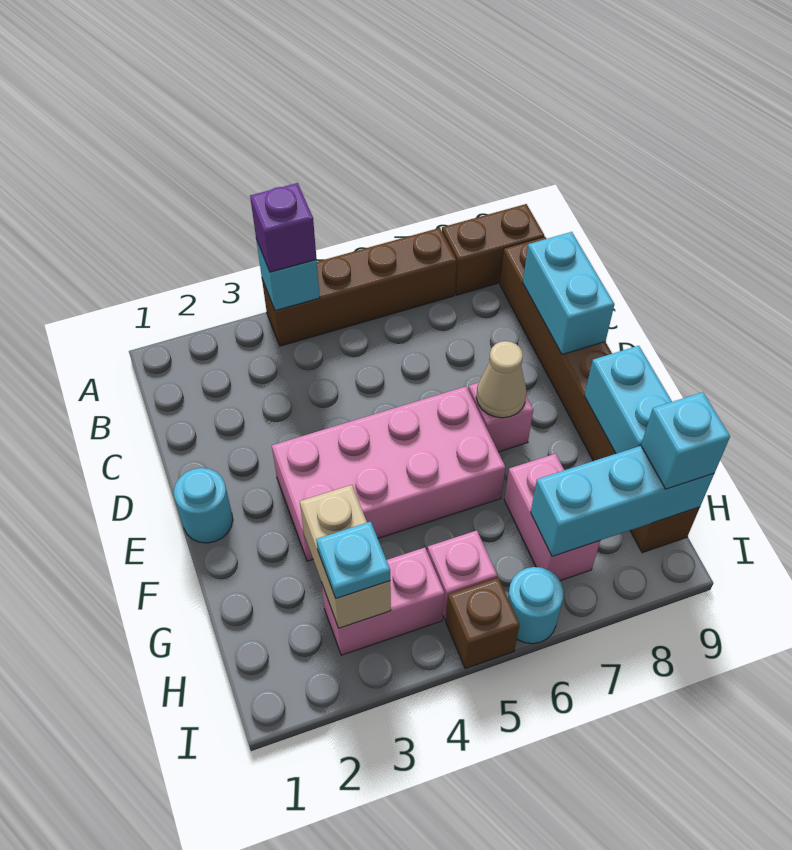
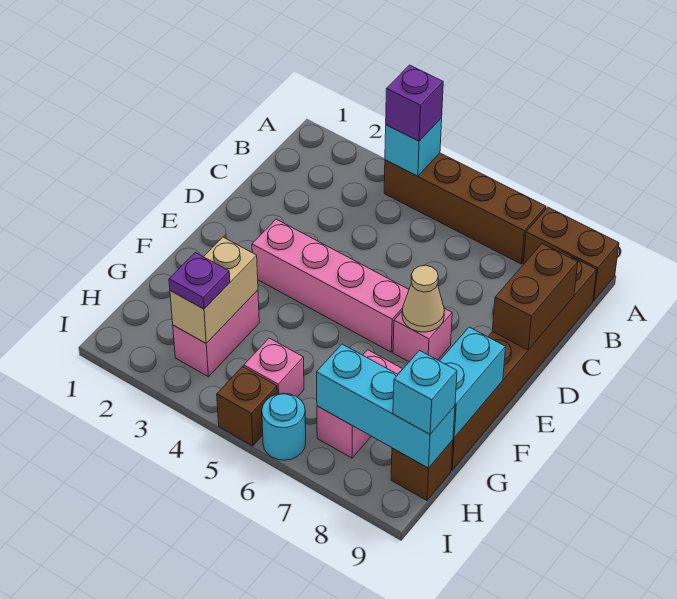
cyan brick C9:D9 level 2 -> brown brick C9:D9 level 2
cyan round brick E1 level 1 -> none
pink brick E3:F6 level 1 -> pink brick E3:E6 level 1
pink brick H3:H4 level 1 -> pink brick G3:H3 level 1
cyan plate H3 level 3 -> purple plate H3 level 3

